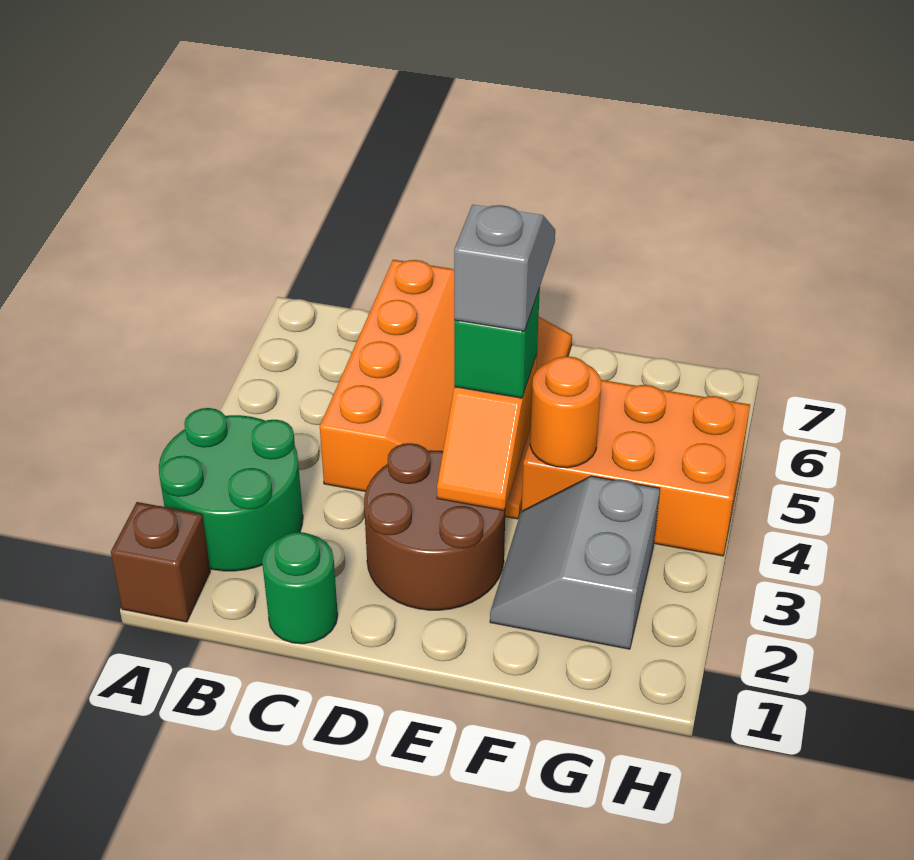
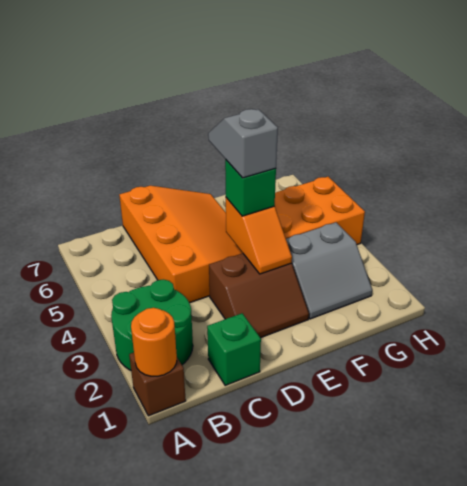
green round brick C1 level 1 -> green brick C1 level 1
brown round brick D2:E3 level 1 -> brown slope D2:E3 level 1 top 3
grey slope F2:G3 level 1 top G -> grey slope F2:G3 level 1 top 3
orange round brick F4 level 2 -> orange round brick A1 level 2

